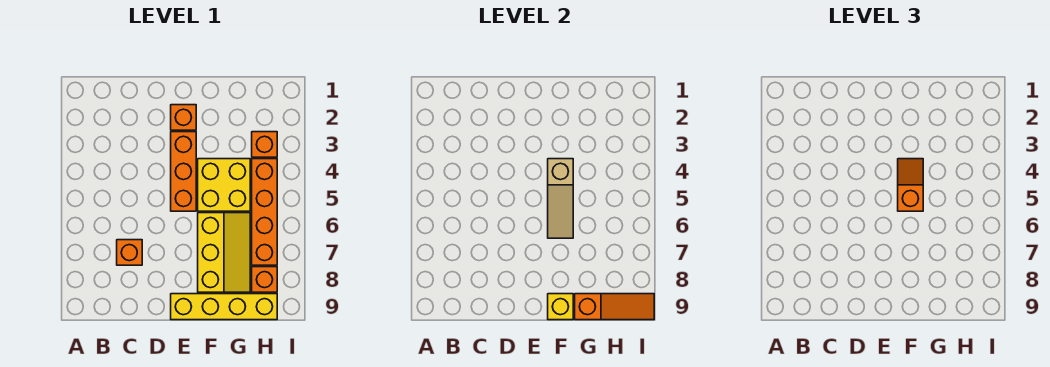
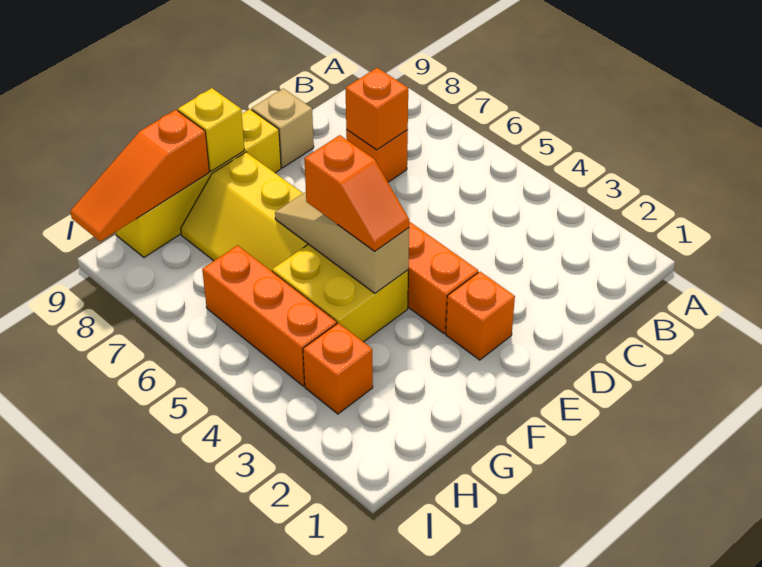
none -> tan brick D9 level 1
orange brick H4:H7 level 1 -> orange brick H4:H6 level 1
orange brick H8 level 1 -> orange brick C7 level 2

